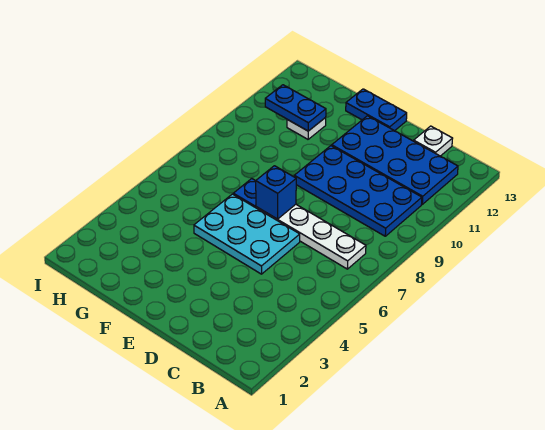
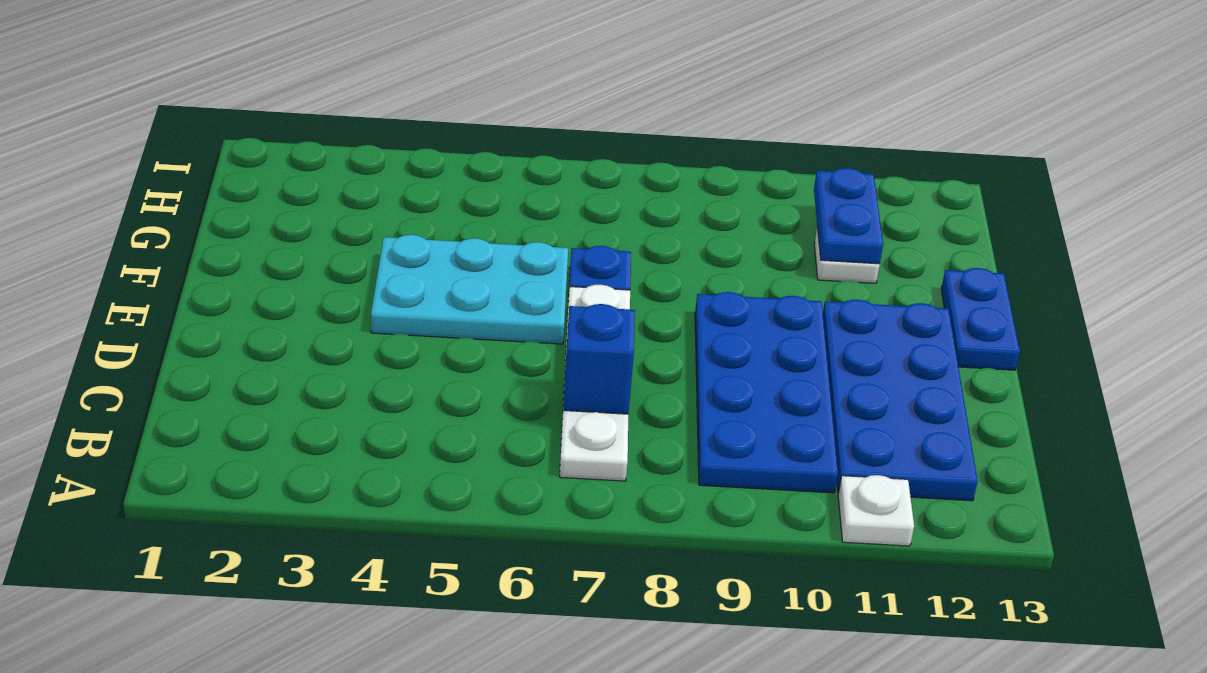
white plate C13 level 1 -> white plate A11 level 1
cyan plate D5:F6 level 1 -> cyan plate E4:F6 level 1
blue brick E7 level 2 -> blue brick C7 level 2

